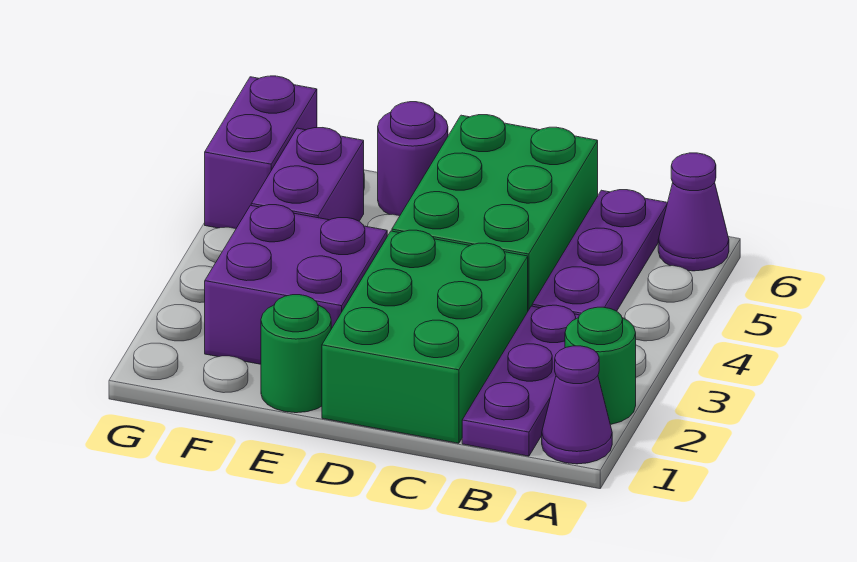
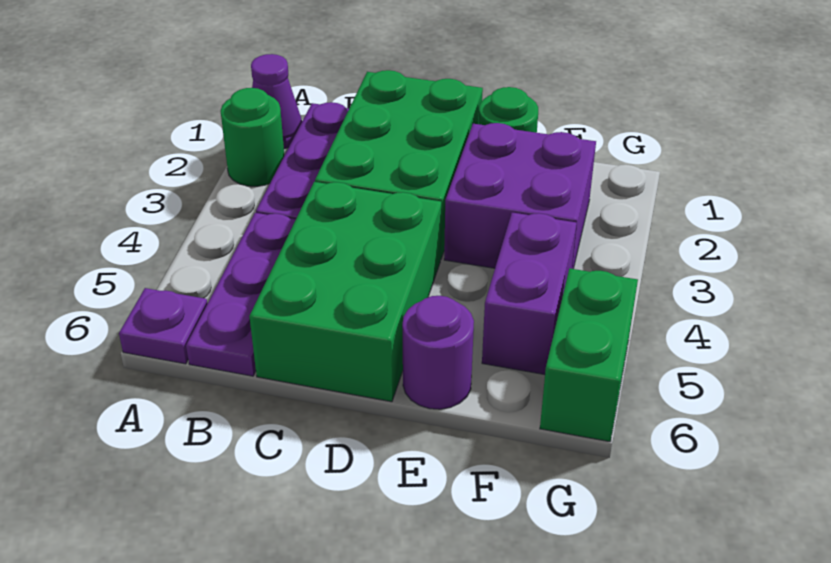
purple cone A6 level 1 -> purple plate A6 level 1
purple brick G5:G6 level 1 -> green brick G5:G6 level 1

